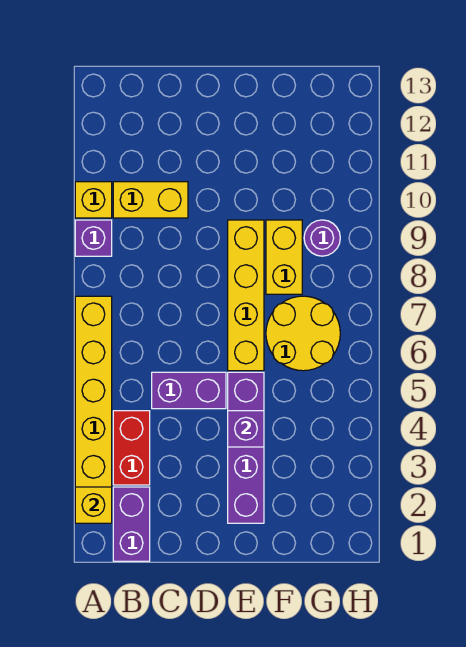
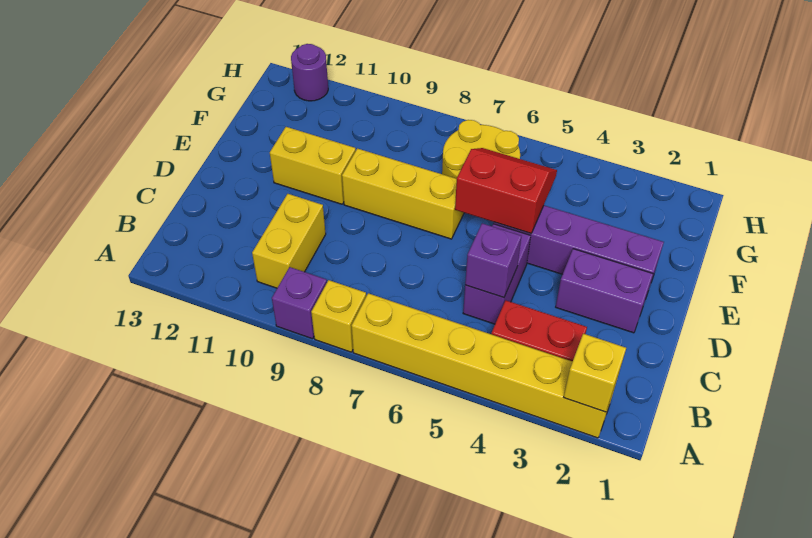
yellow brick A10 level 1 -> yellow brick A8 level 1
purple brick B1:B2 level 1 -> purple brick D2:D3 level 1
purple brick E4 level 2 -> purple brick C5 level 2
none -> red slope E5:F6 level 2 top E
yellow brick E6:E9 level 1 -> yellow brick E7:E9 level 1
yellow brick F8:F9 level 1 -> yellow brick E10:E11 level 1
purple round brick G9 level 1 -> purple round brick H12 level 1

